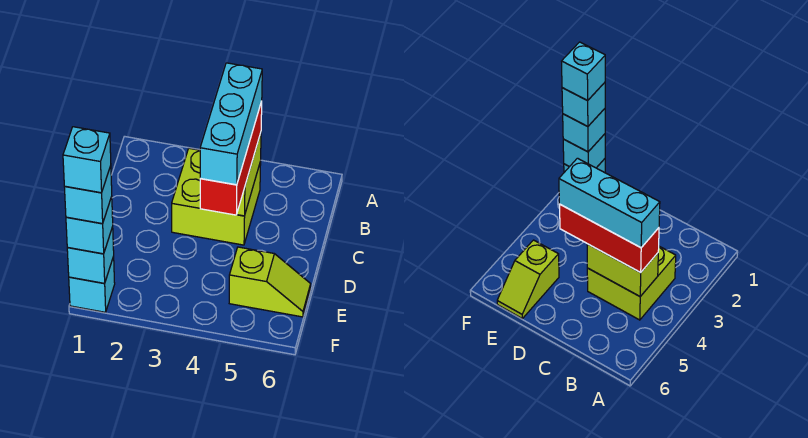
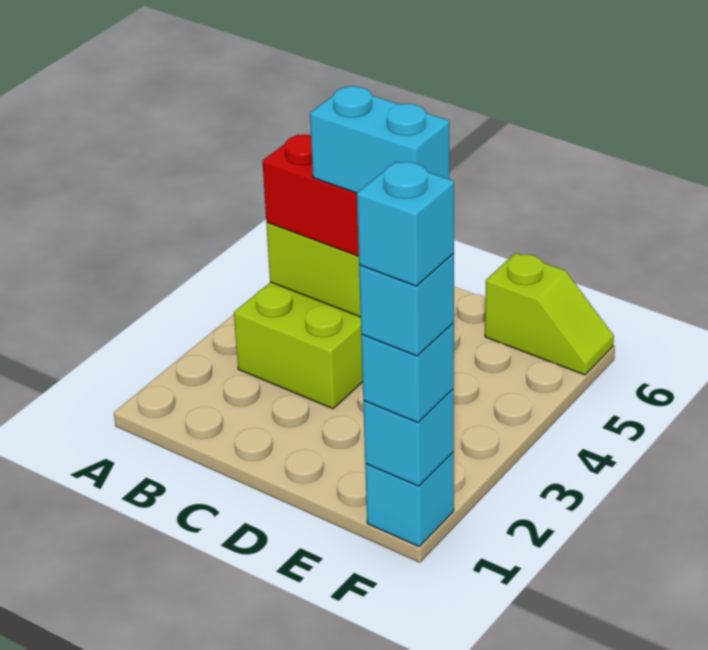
cyan brick B4:D4 level 4 -> cyan brick C4:D4 level 4
lime slope E5:E6 level 1 top 5 -> lime slope E6:F6 level 1 top E

